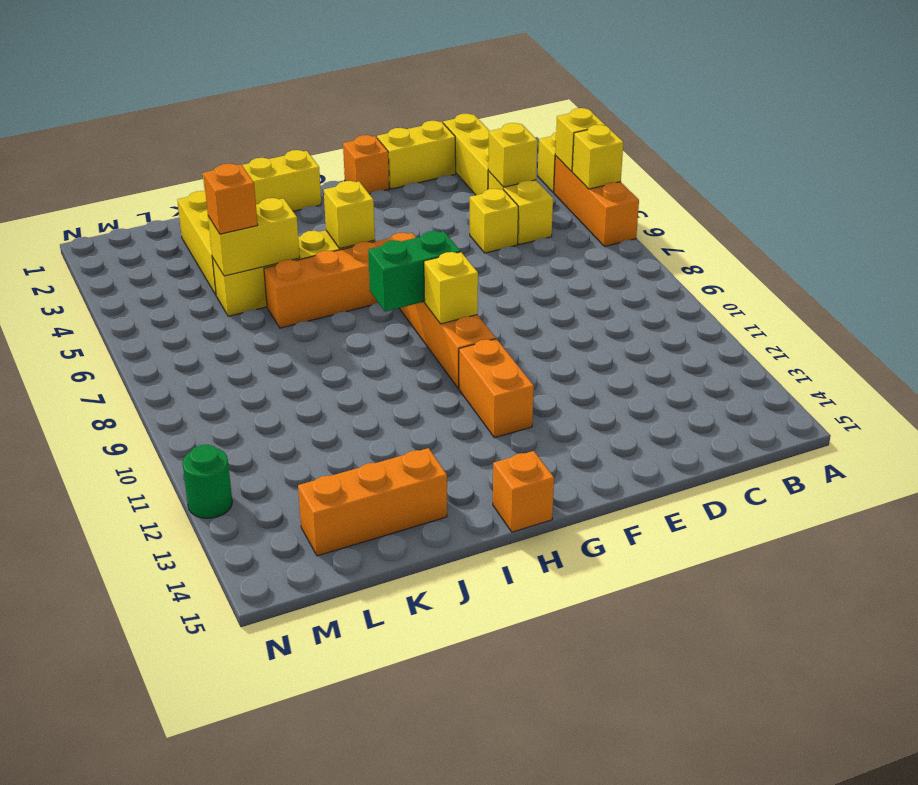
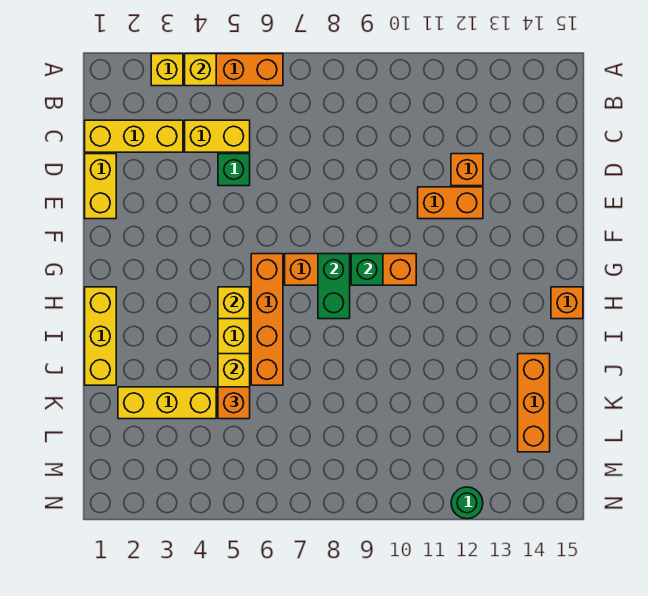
yellow brick A5 level 2 -> none
yellow brick C4 level 2 -> none
yellow brick D5 level 1 -> green brick D5 level 1
orange brick F1 level 1 -> orange brick D12 level 1
yellow brick G9 level 2 -> green brick G9 level 2
orange brick G11:G12 level 1 -> orange brick E11:E12 level 1

